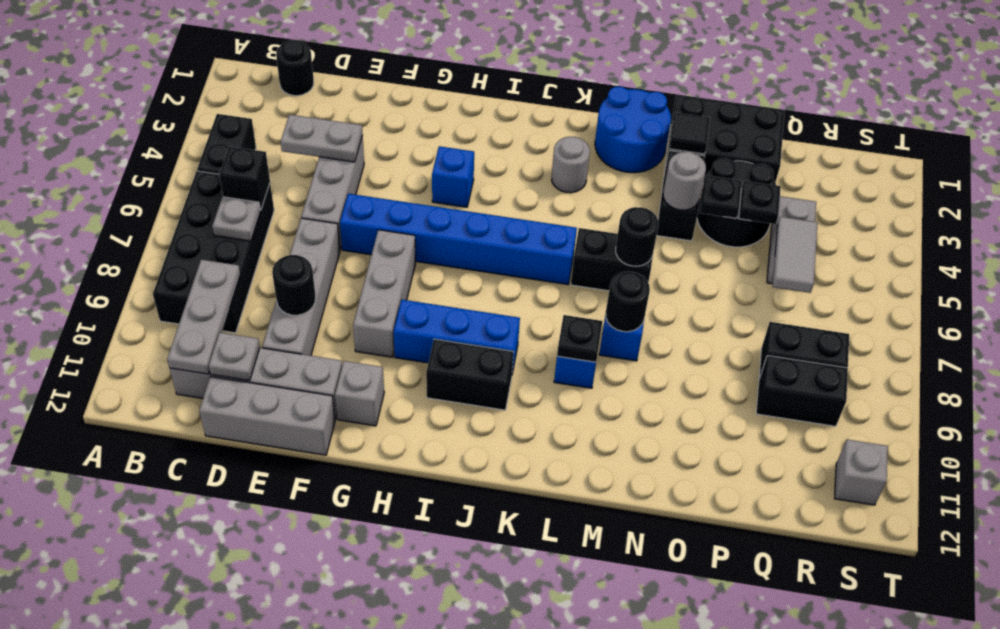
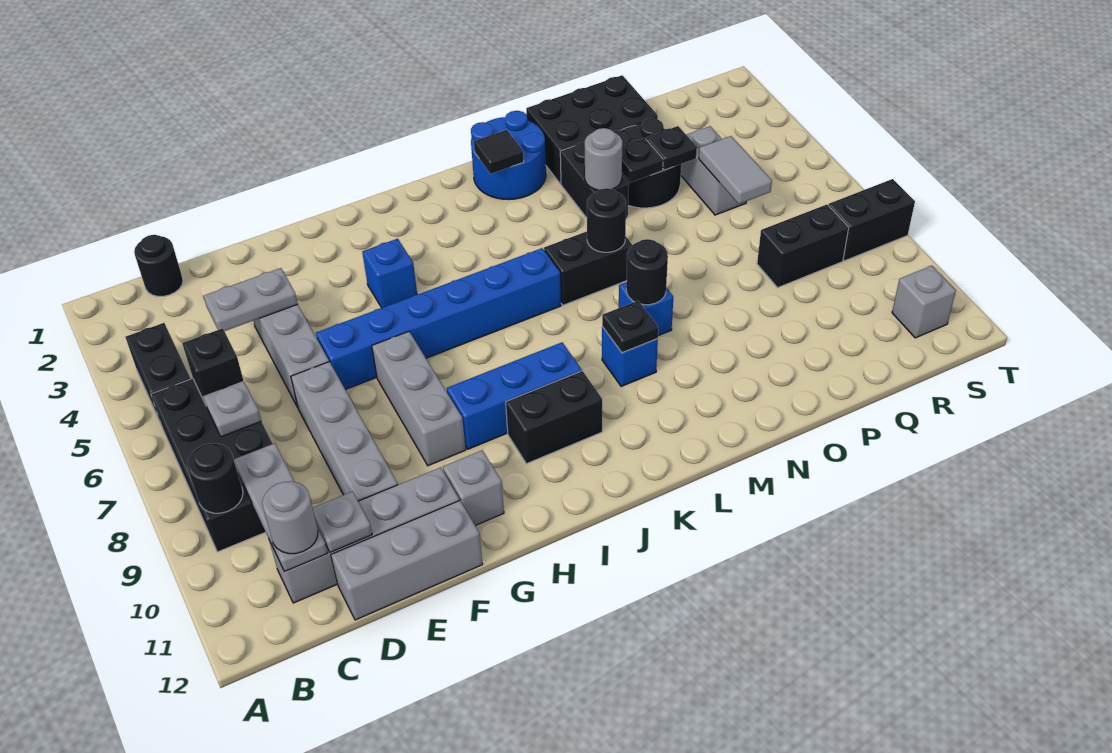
black round brick E9 level 2 -> black round brick B9 level 2
grey round brick K3 level 1 -> grey round brick C11 level 3
black tile N2 level 2 -> black tile L2 level 2
black brick Q9:R9 level 1 -> black brick S8:T8 level 1

